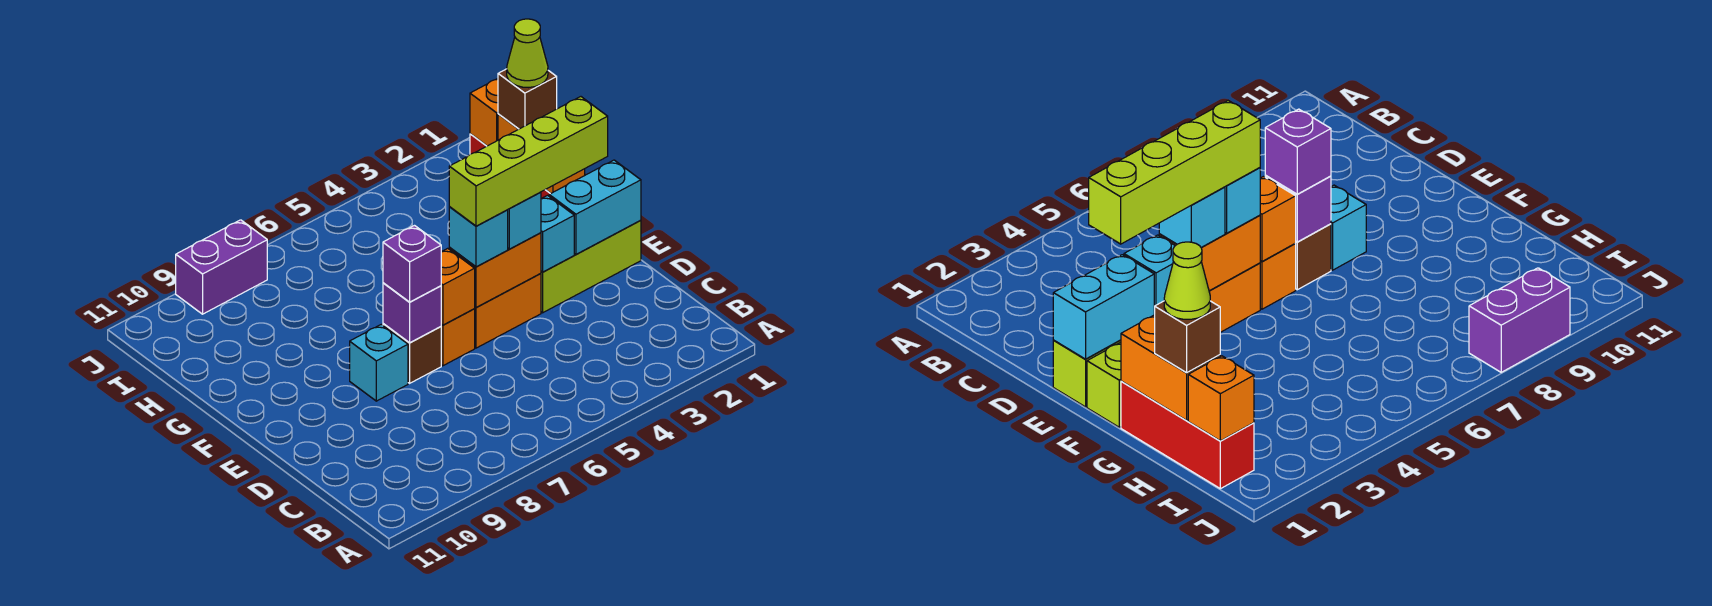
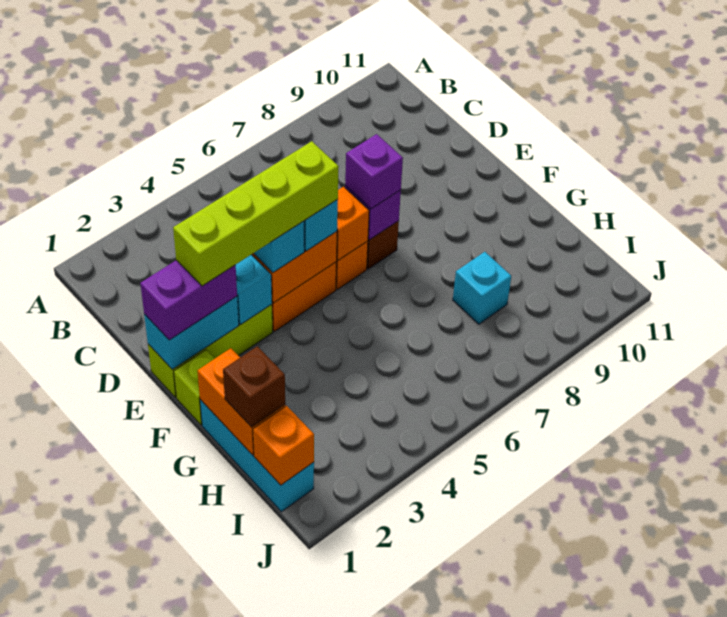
cyan brick E8 level 1 -> cyan brick H8 level 1
red brick G1:I1 level 1 -> cyan brick G1:I1 level 1
lime cone H1 level 4 -> none
purple brick J8:J9 level 1 -> purple brick E1:E2 level 3

